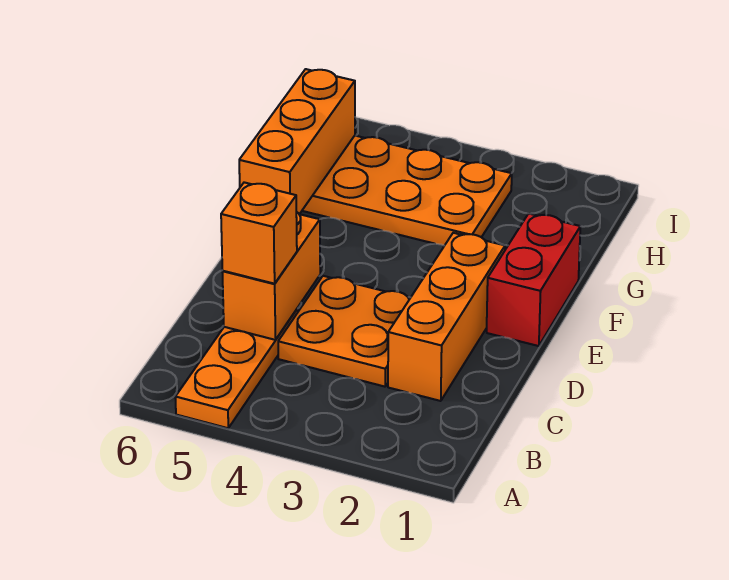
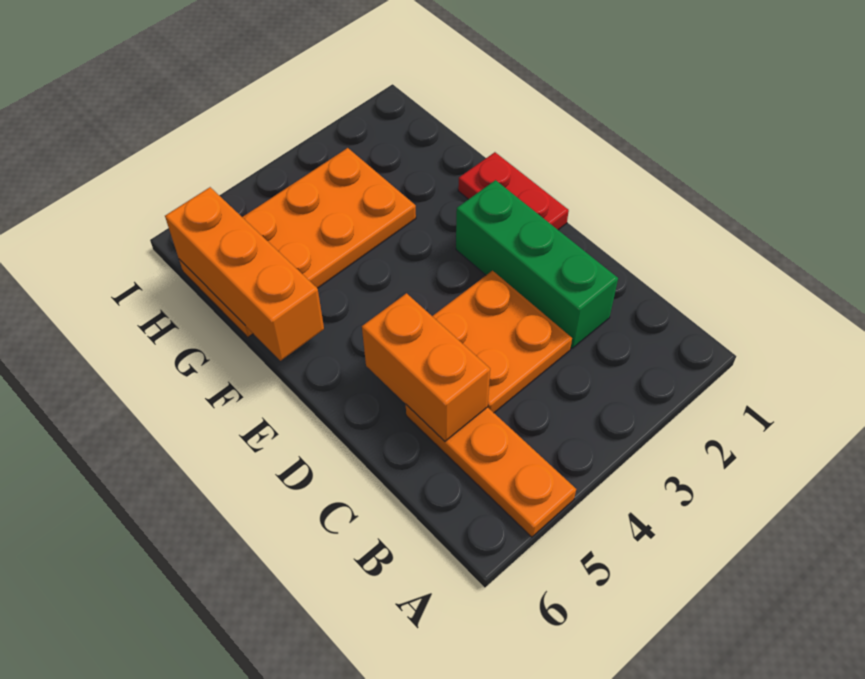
orange brick C2:E2 level 1 -> green brick C2:E2 level 1
orange brick C5 level 3 -> none
red brick E1:F1 level 1 -> red plate E1:F1 level 1

